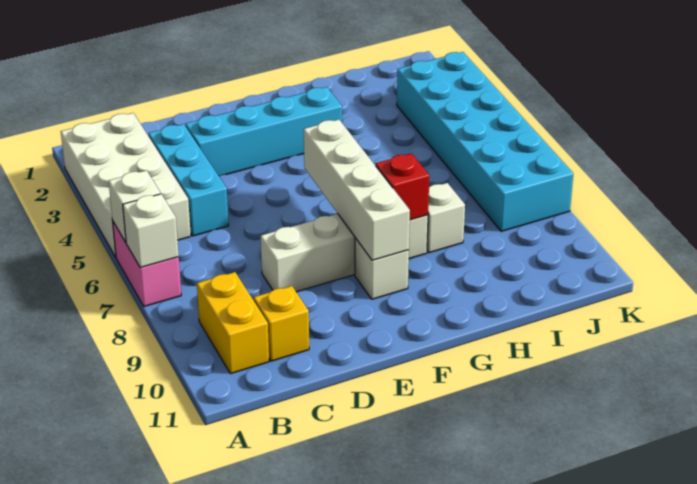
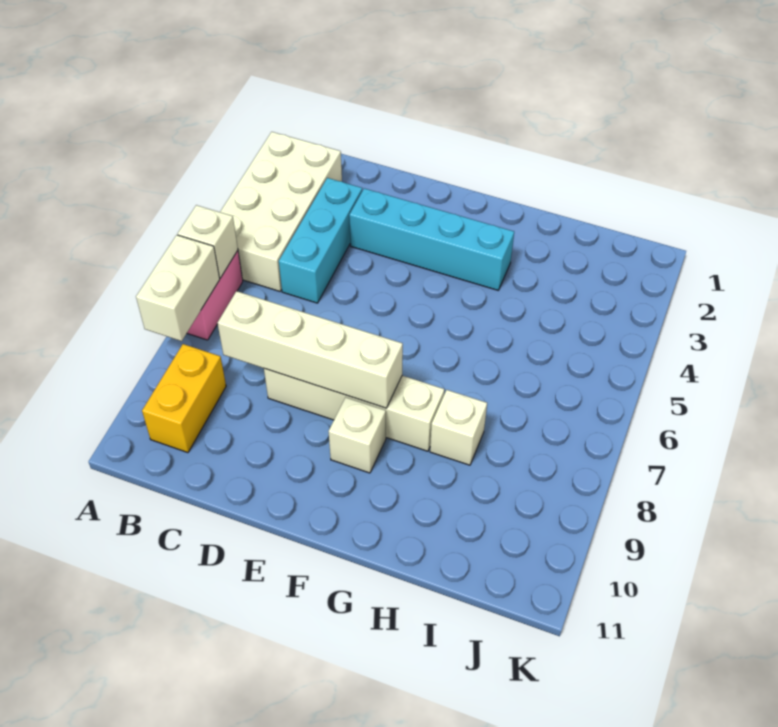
white brick A7 level 2 -> white brick A7:A8 level 2
yellow brick C10 level 1 -> none
white brick F6:F9 level 2 -> white brick C8:F8 level 2
red brick G8 level 2 -> none
cyan brick J3:K8 level 1 -> none

